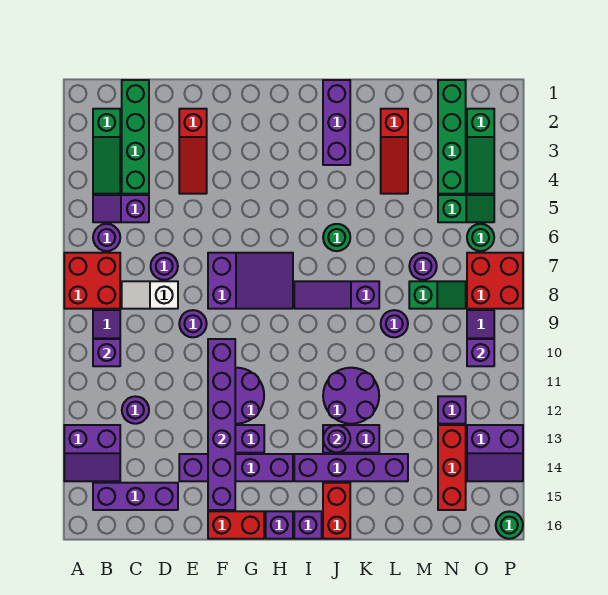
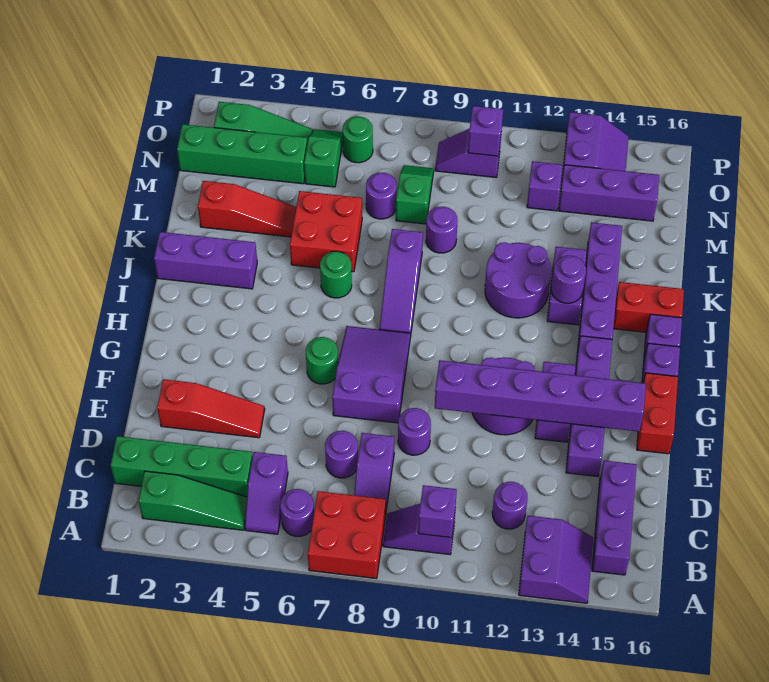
white slope C8:D8 level 1 top D -> purple slope C8:D8 level 1 top D
red brick N13:N15 level 1 -> purple brick N13:N15 level 1
red brick O7:P8 level 1 -> red brick K5:L6 level 1
green round brick P16 level 1 -> green round brick G6 level 1

